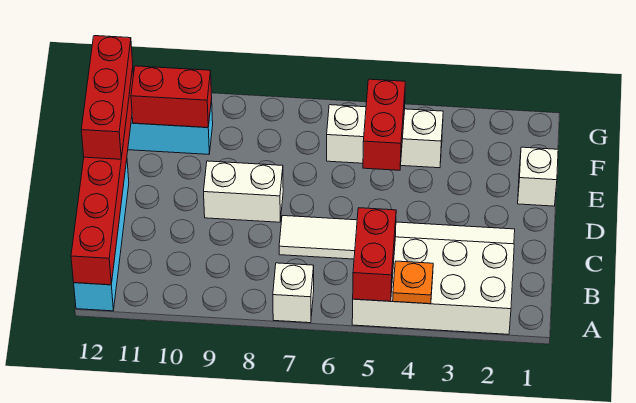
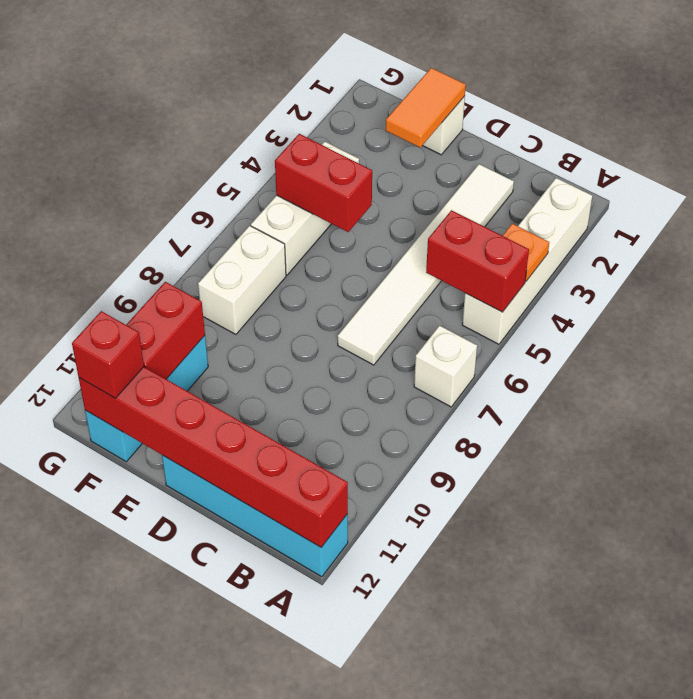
white brick A2:B5 level 1 -> white brick A2:A5 level 1
white brick D8:D9 level 1 -> white brick F7:F8 level 1
red brick D12:F12 level 3 -> red brick F12 level 3
none -> orange tile E1:E2 level 2

